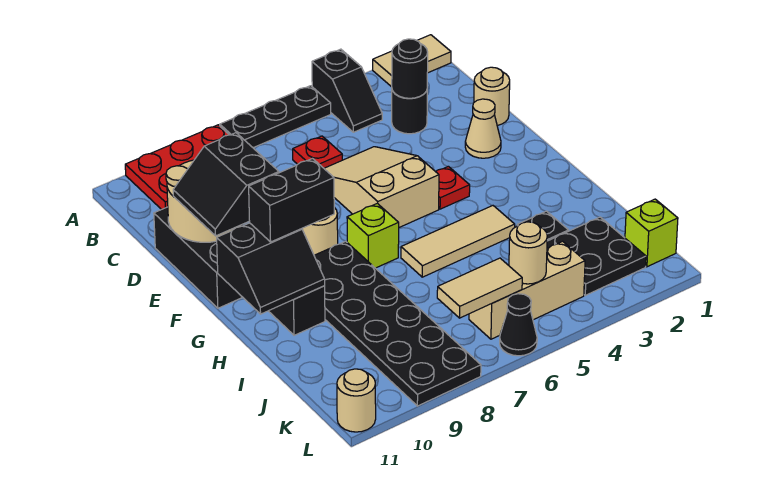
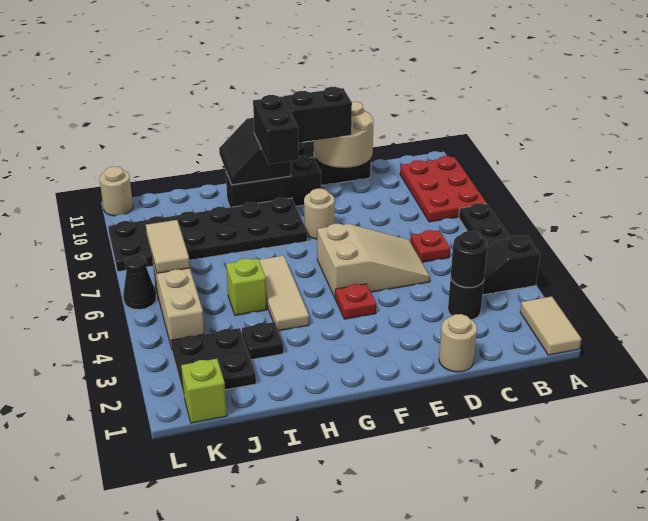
tan cone E2 level 1 -> none
lime brick G7 level 1 -> lime brick I5 level 1
tan round brick K5 level 2 -> none

